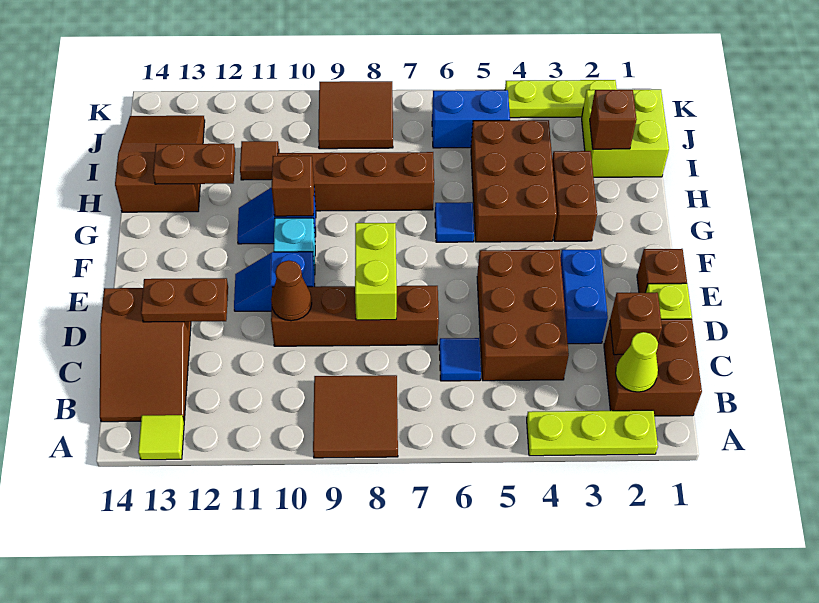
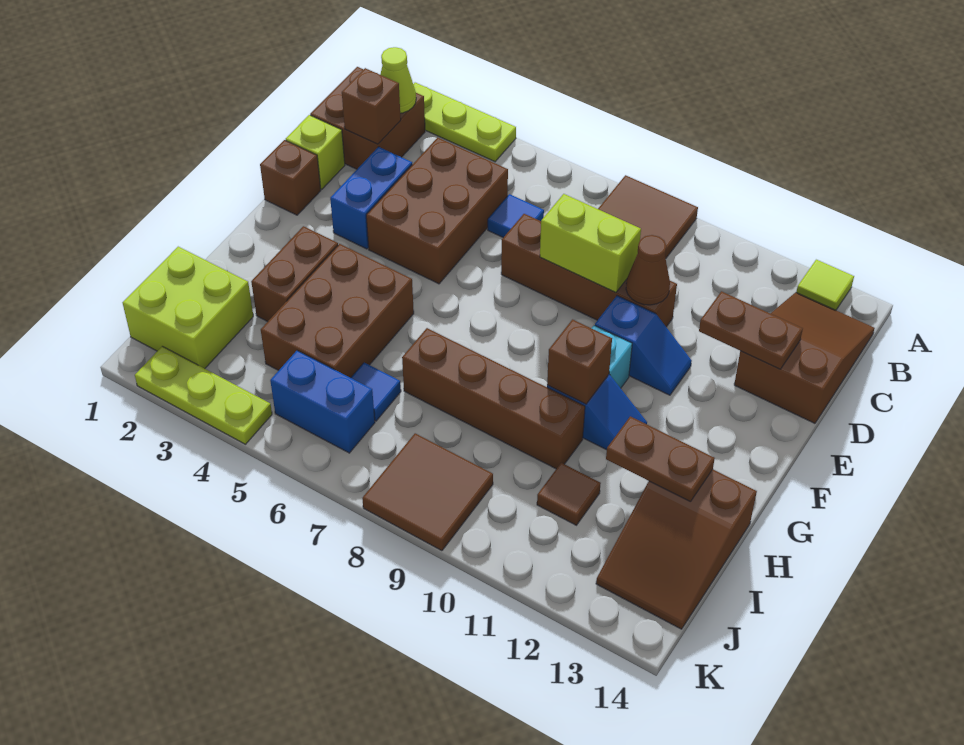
lime brick D8:E8 level 2 -> lime brick D8:D9 level 2
blue tile G6 level 1 -> blue tile I6 level 1
brown brick I2 level 2 -> none

